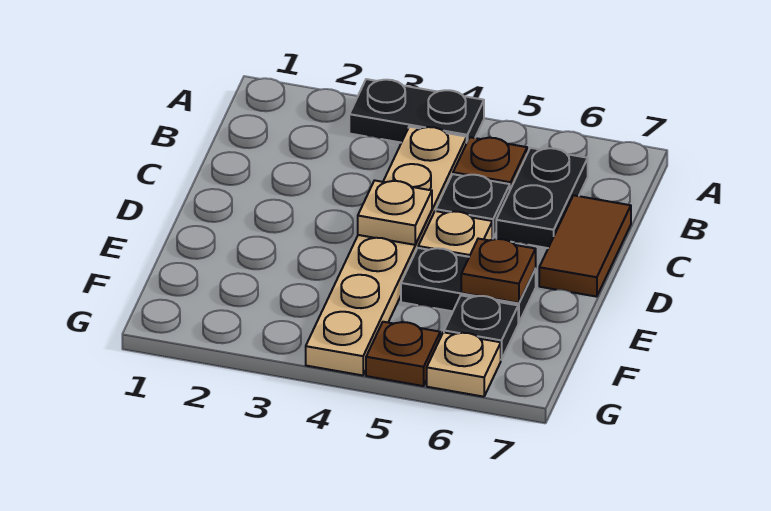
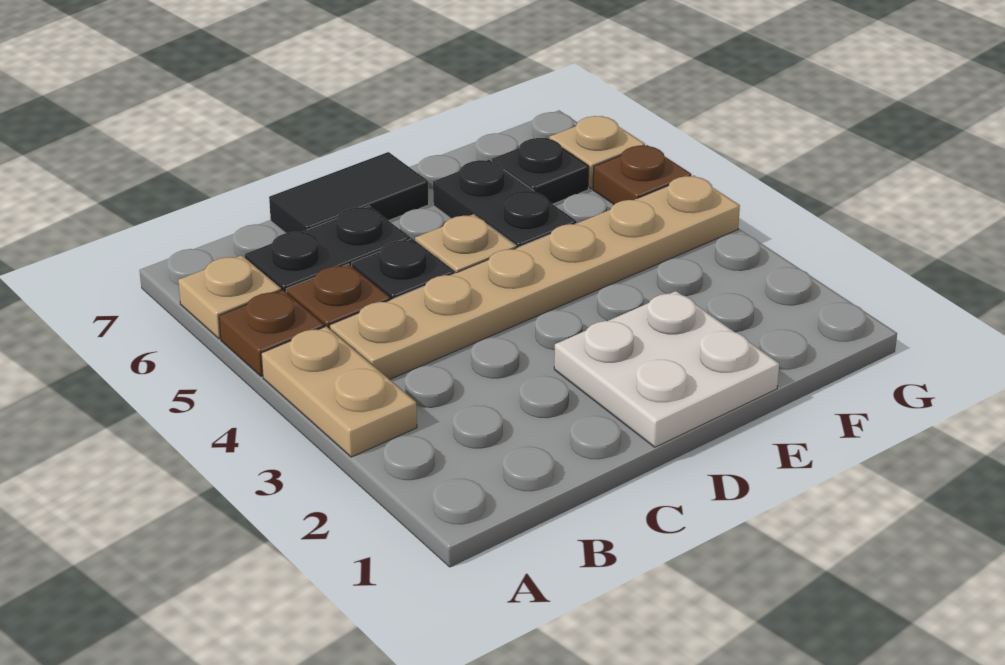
black plate A3:A4 level 1 -> tan plate A3:A4 level 1
brown tile C7:D7 level 1 -> black tile C7:D7 level 1
none -> white plate D1:E2 level 1
tan plate D4 level 2 -> tan plate A6 level 1
brown plate E6 level 2 -> brown plate A5 level 1

